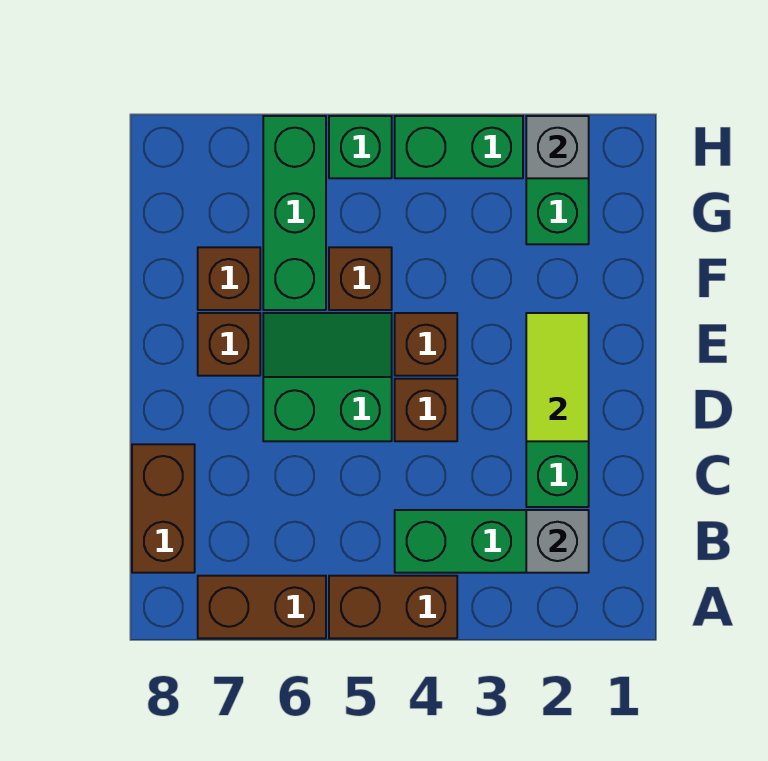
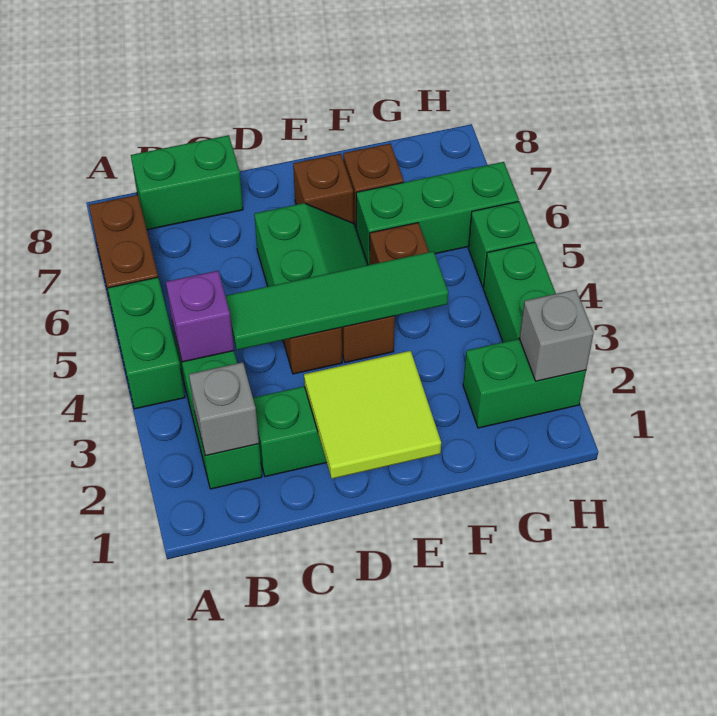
brown brick A4:A5 level 1 -> green brick A4:A5 level 1
none -> purple brick B4 level 2
brown brick B8:C8 level 1 -> green brick B8:C8 level 1
none -> green tile C4:F4 level 2
lime tile D2:E2 level 2 -> lime tile D1:E2 level 2

